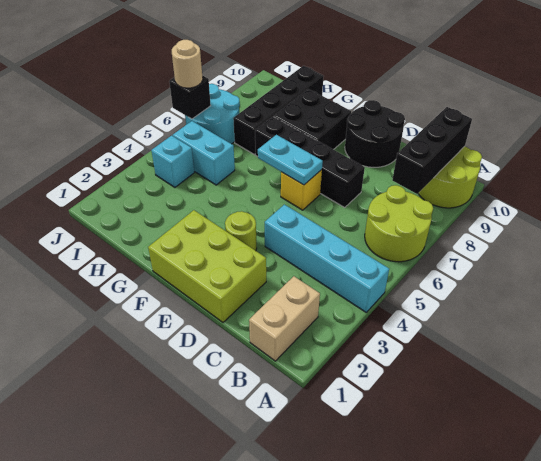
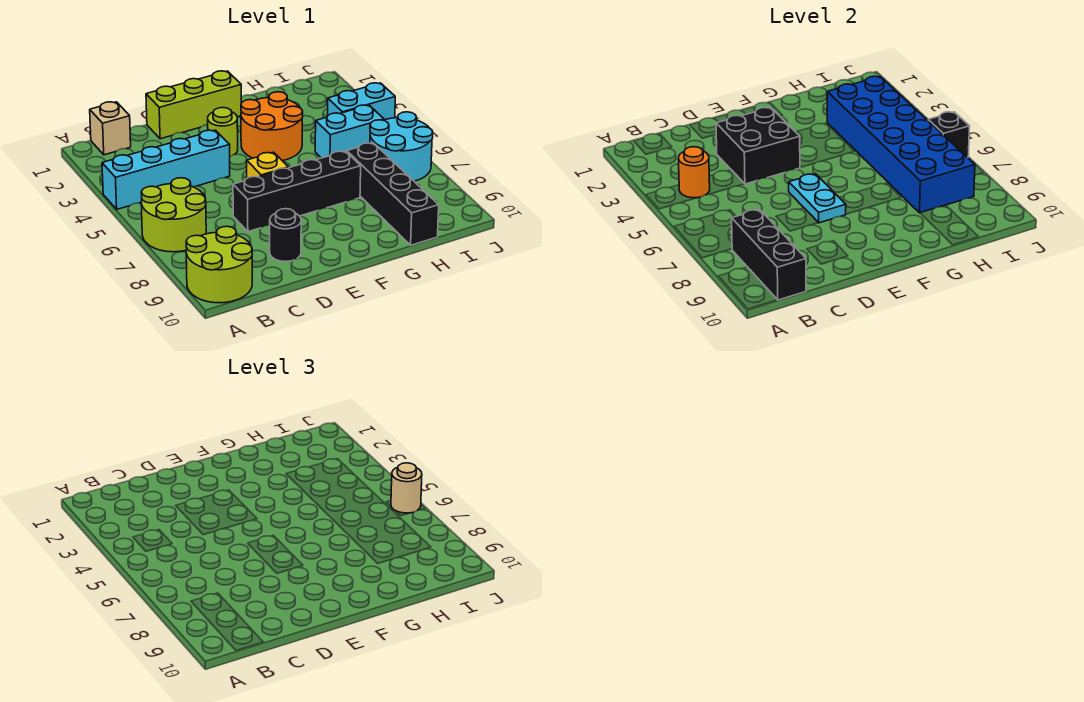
tan brick B1:B2 level 1 -> tan brick B1 level 1
none -> orange round brick B4 level 2
lime brick D1:F2 level 1 -> lime brick D1:F1 level 1
black round brick D9:E10 level 1 -> black round brick D9 level 1
cyan plate E6:F6 level 2 -> cyan plate E6:E7 level 2
none -> orange round brick F3:G4 level 1
black brick F8:G9 level 1 -> black brick D3:E4 level 2
none -> blue brick H3:I8 level 2
cyan brick I4 level 1 -> cyan brick I4:J4 level 1

